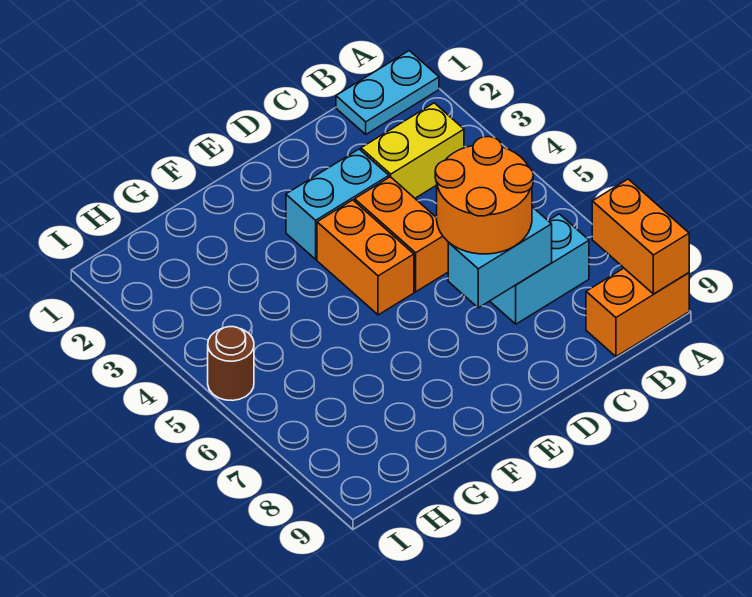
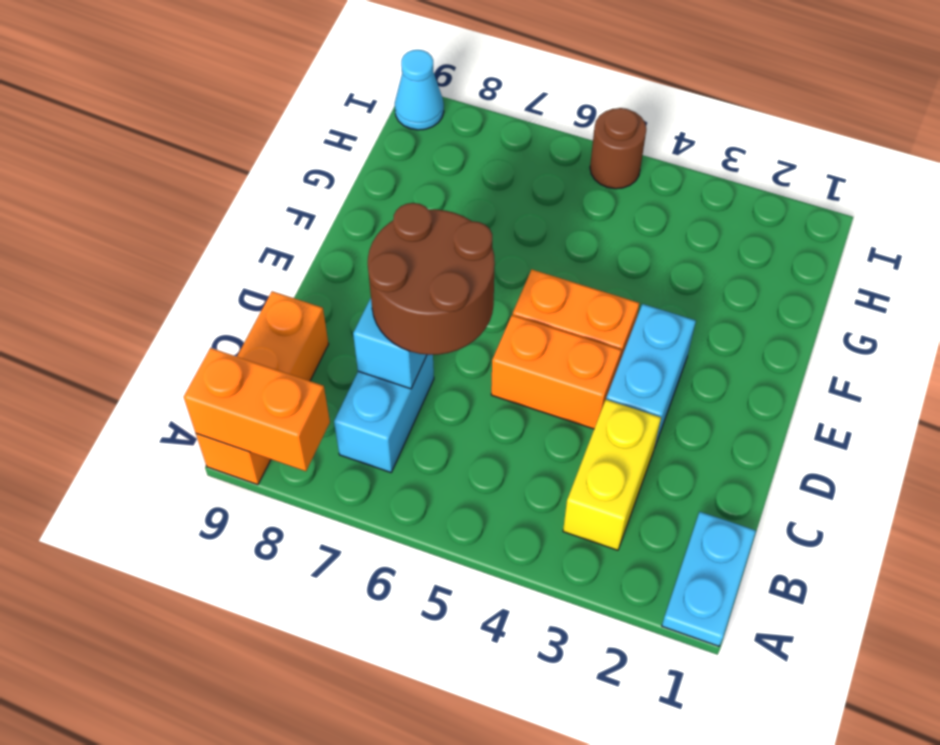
orange brick A9:B9 level 1 -> orange brick A9:C9 level 1
orange round brick C6:D7 level 3 -> brown round brick C6:D7 level 3
none -> cyan cone I9 level 1

